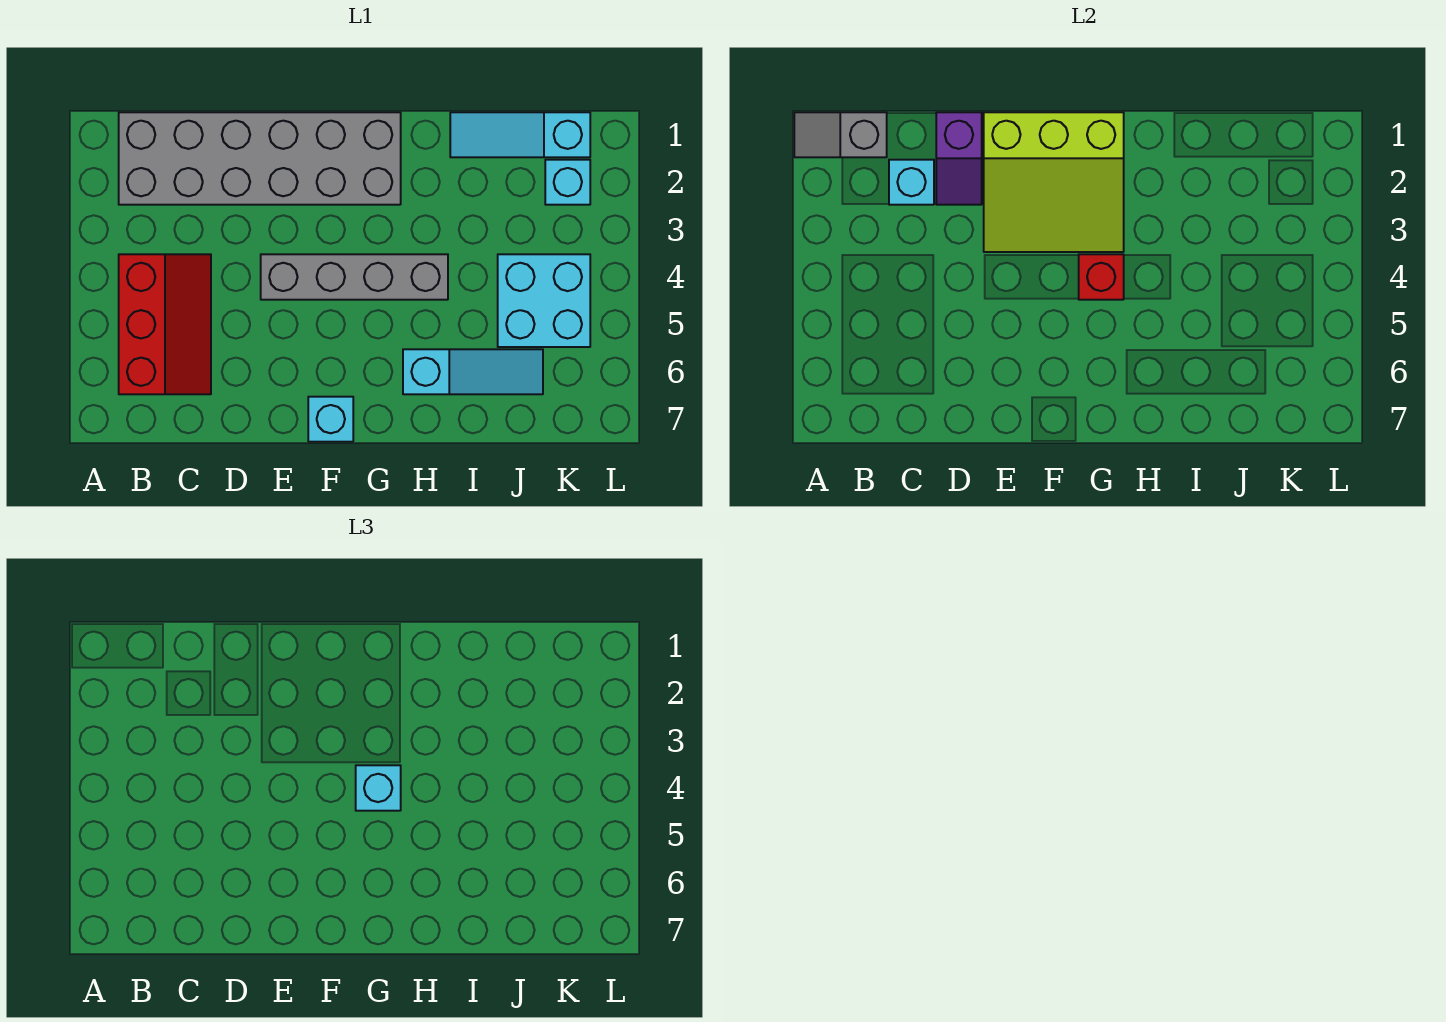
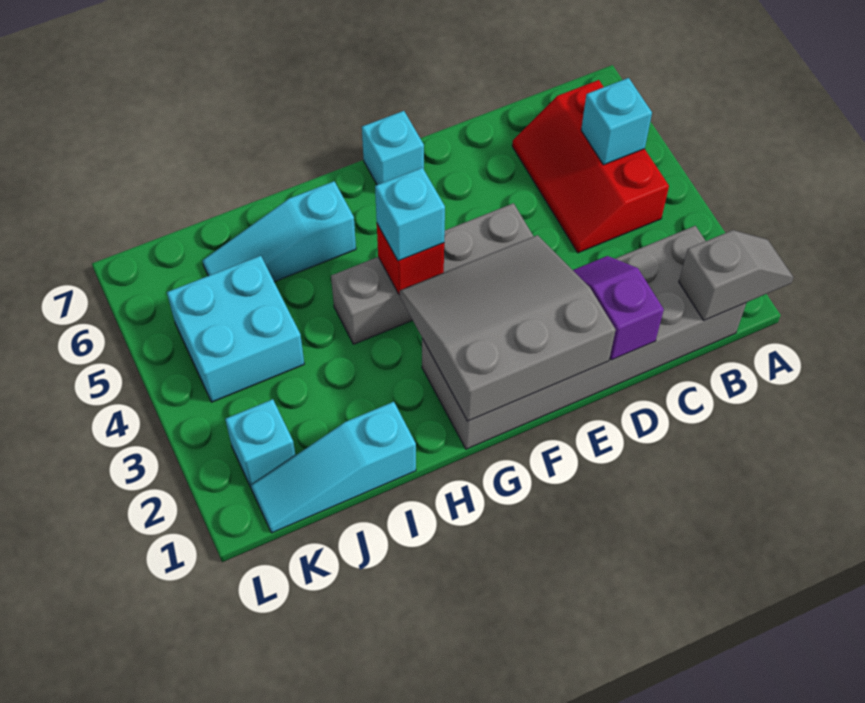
cyan brick C2 level 2 -> cyan brick B5 level 2
lime slope E1:G3 level 2 top 1 -> grey slope E1:G3 level 2 top 1
cyan slope I1:K1 level 1 top K -> cyan slope I1:K1 level 1 top I

